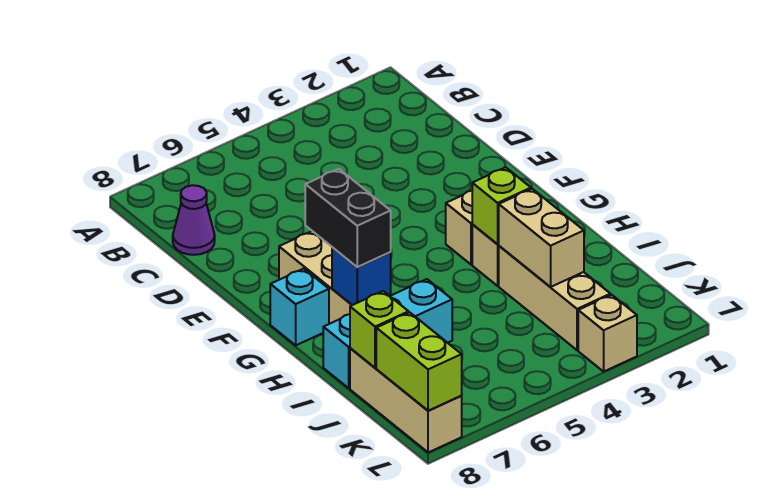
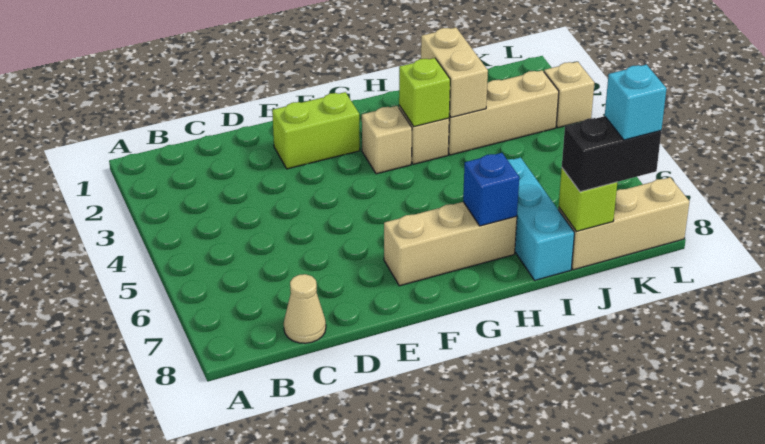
purple cone C8 level 1 -> tan cone C8 level 1
black brick G7:H7 level 3 -> black brick J8:K8 level 3
cyan brick G8 level 1 -> cyan brick K8 level 4
tan brick I3:J3 level 2 -> tan brick I2:I3 level 2
lime brick K8:L8 level 2 -> lime brick E2:F2 level 1

